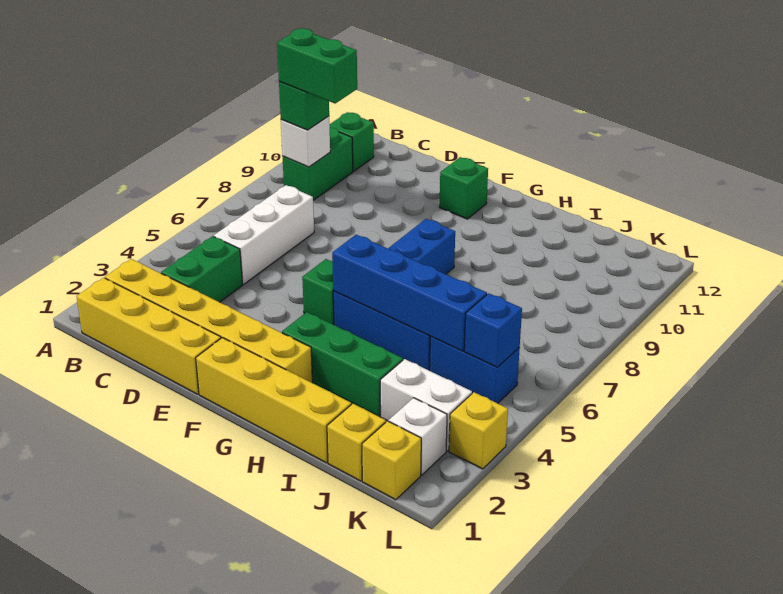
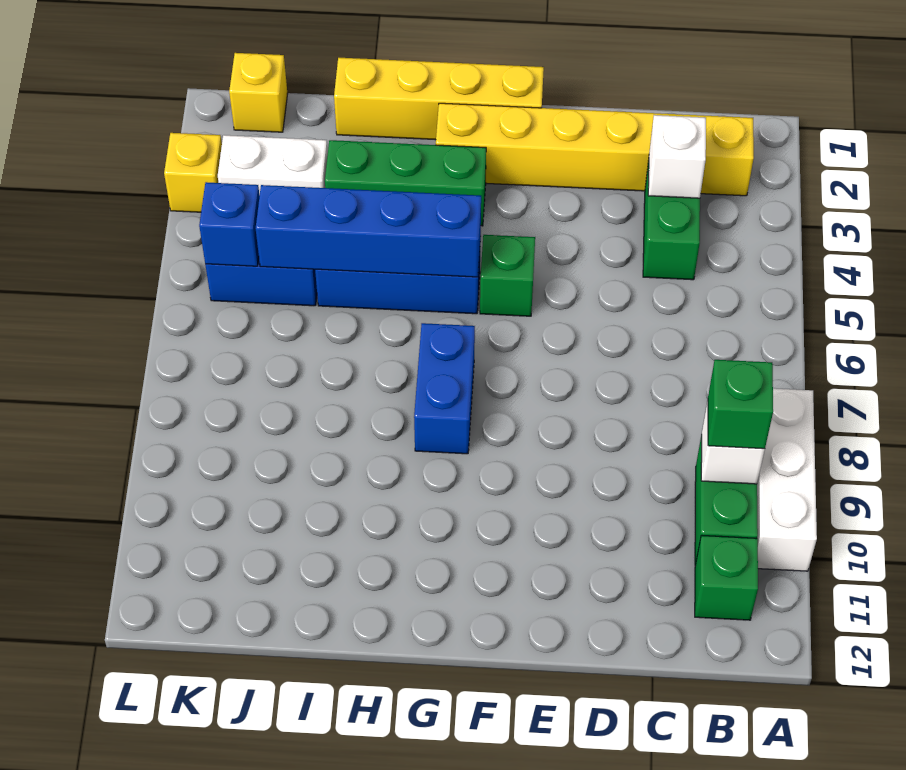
yellow brick B1:E1 level 1 -> none
green brick B9:C9 level 4 -> none
white brick C5:C7 level 1 -> white brick A8:A10 level 1
green brick F11 level 1 -> none
yellow brick J1 level 1 -> none
white brick K2 level 1 -> white brick C3 level 2

